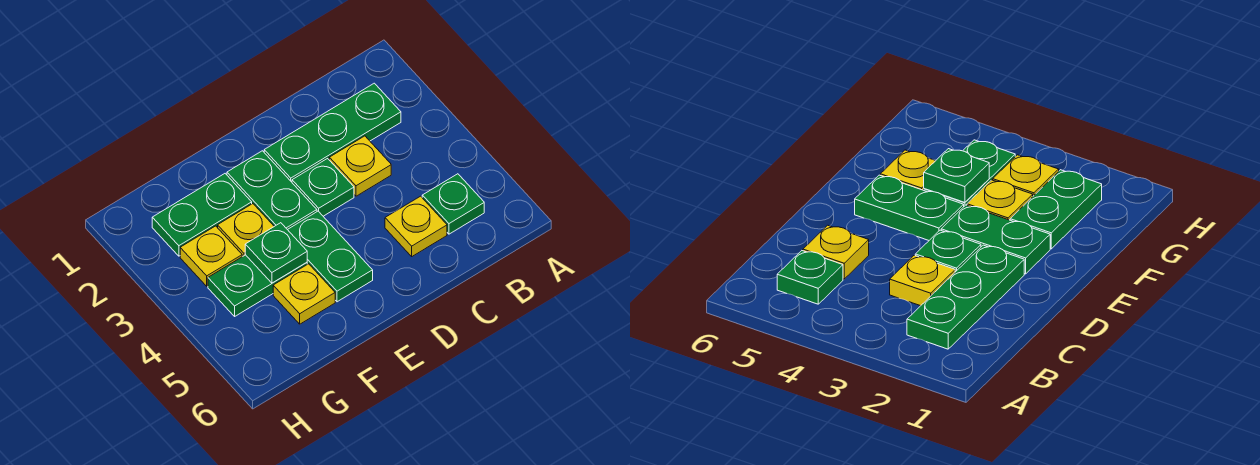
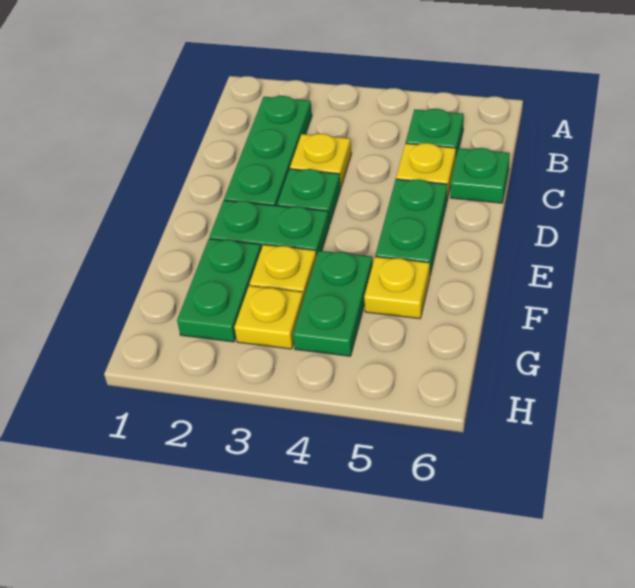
green plate E4:E5 level 1 -> green plate D5:E5 level 1
green plate F4 level 2 -> green plate C6 level 1

